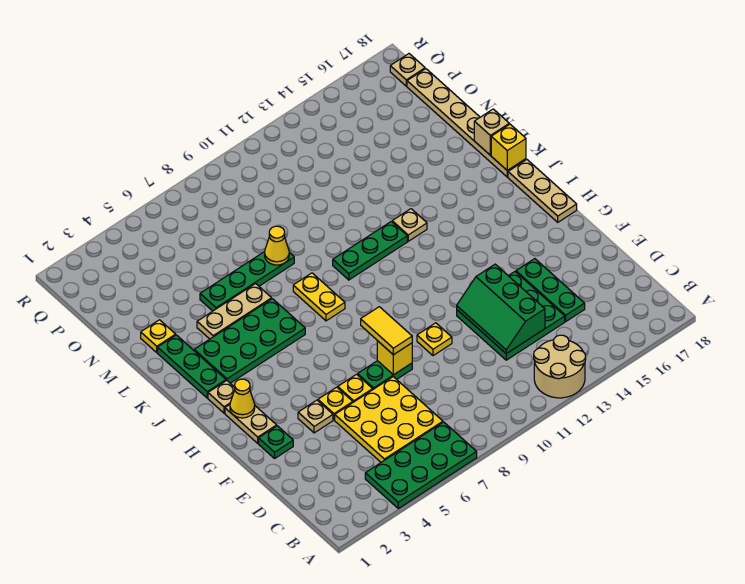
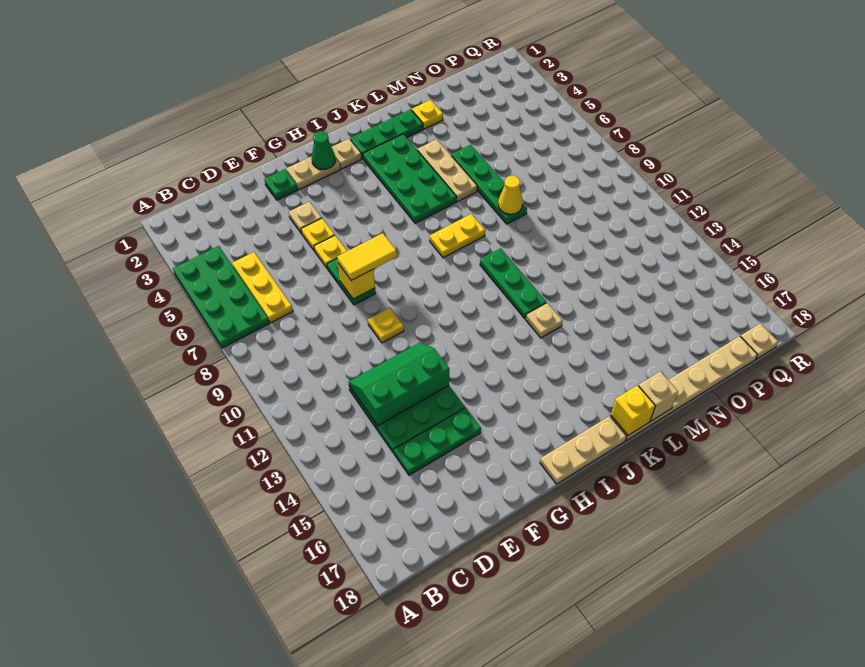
tan round brick A12:B13 level 1 -> none
yellow plate C5:E7 level 1 -> yellow plate C5:C7 level 1
yellow cone H2 level 2 -> green cone H2 level 2

